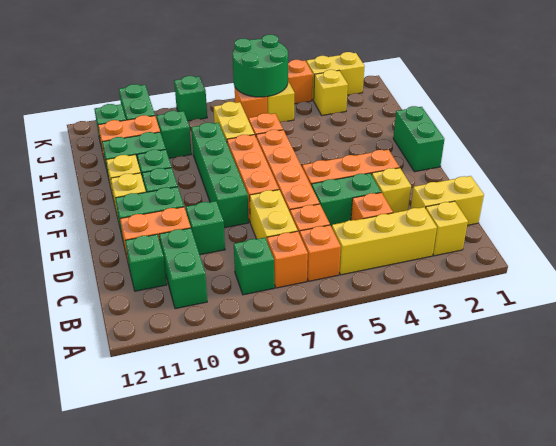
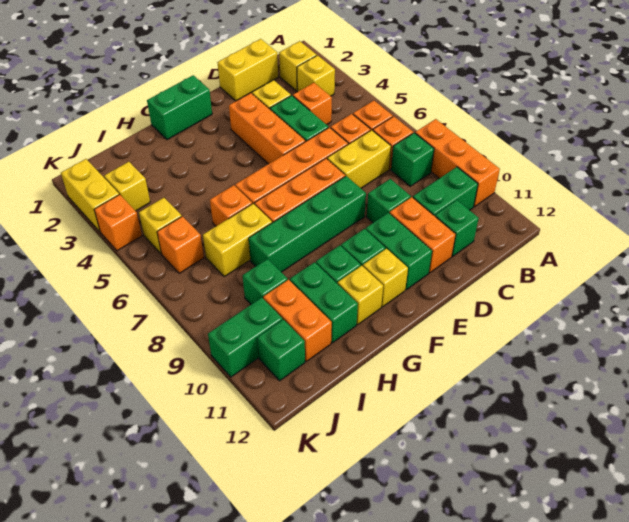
none -> orange brick A8:A10 level 1
yellow brick B3:B5 level 1 -> yellow brick B3 level 1
yellow brick C1:C2 level 1 -> yellow brick C1:D1 level 1
green round brick J5:K6 level 2 -> none
green brick K8 level 1 -> none

